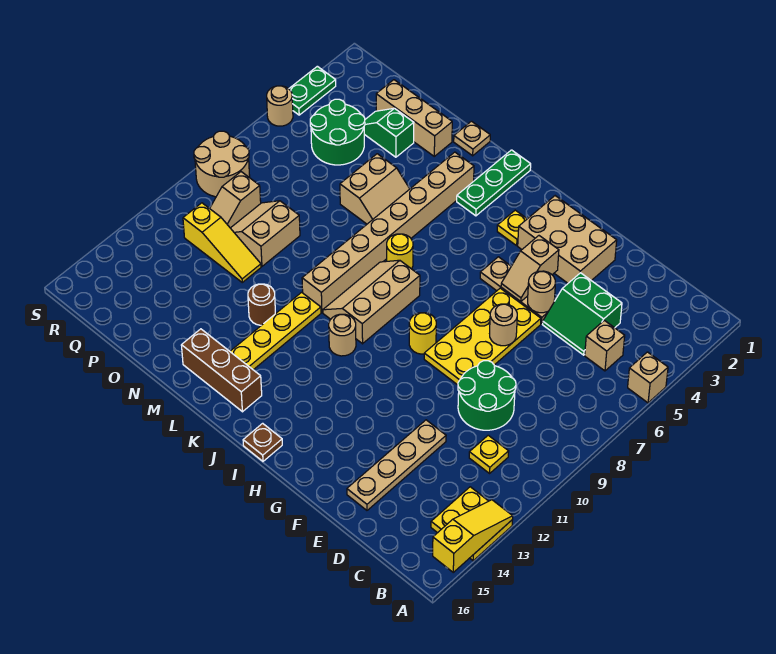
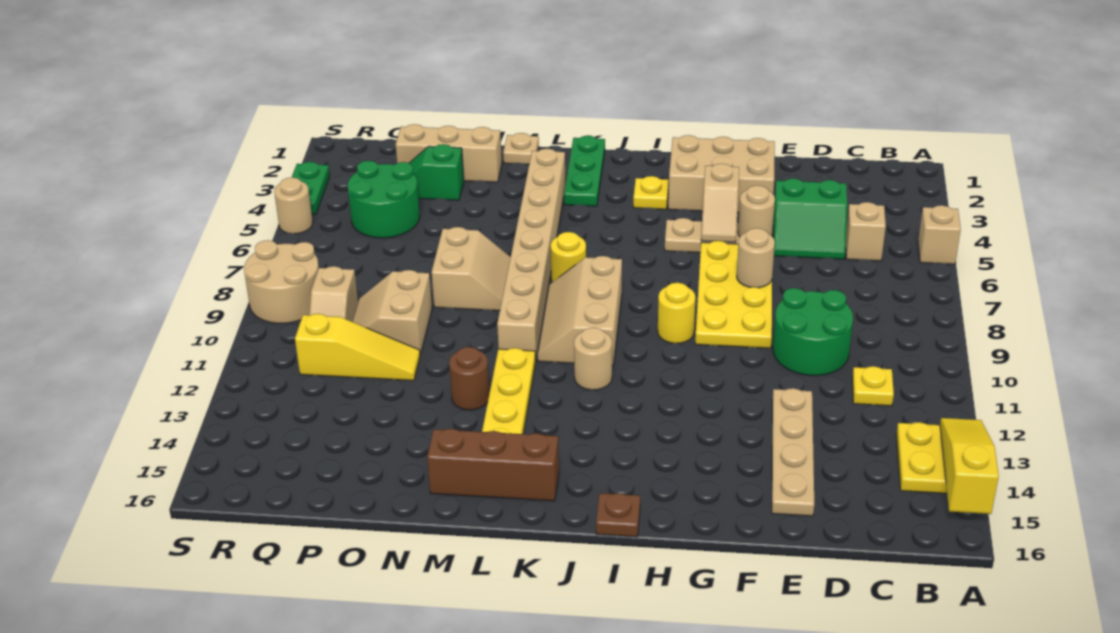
tan slope M5:N6 level 1 top N -> tan slope M7:N8 level 1 top N

